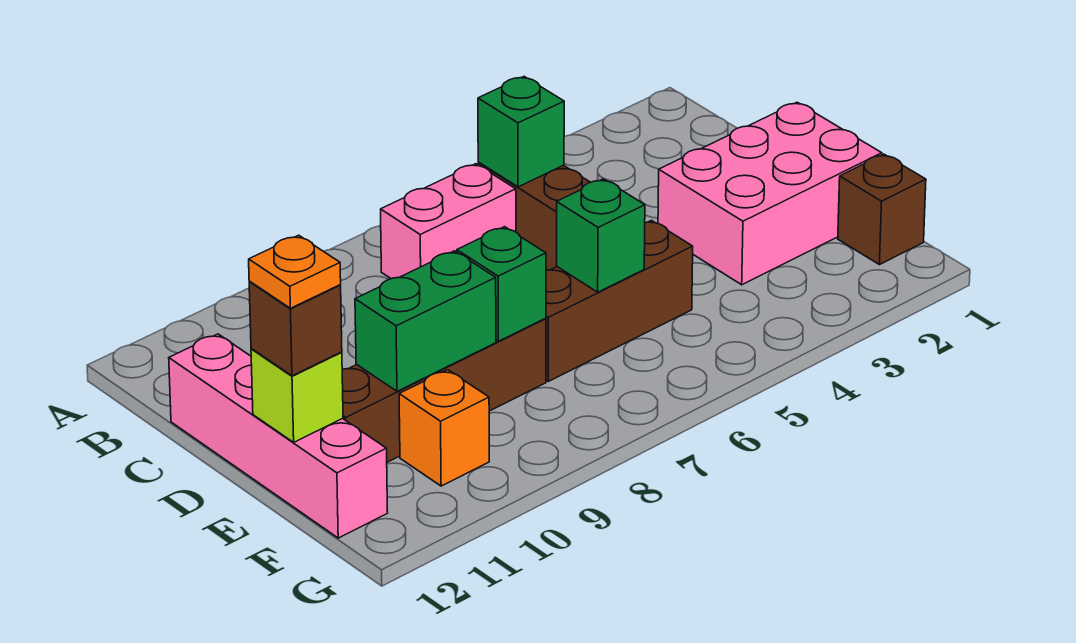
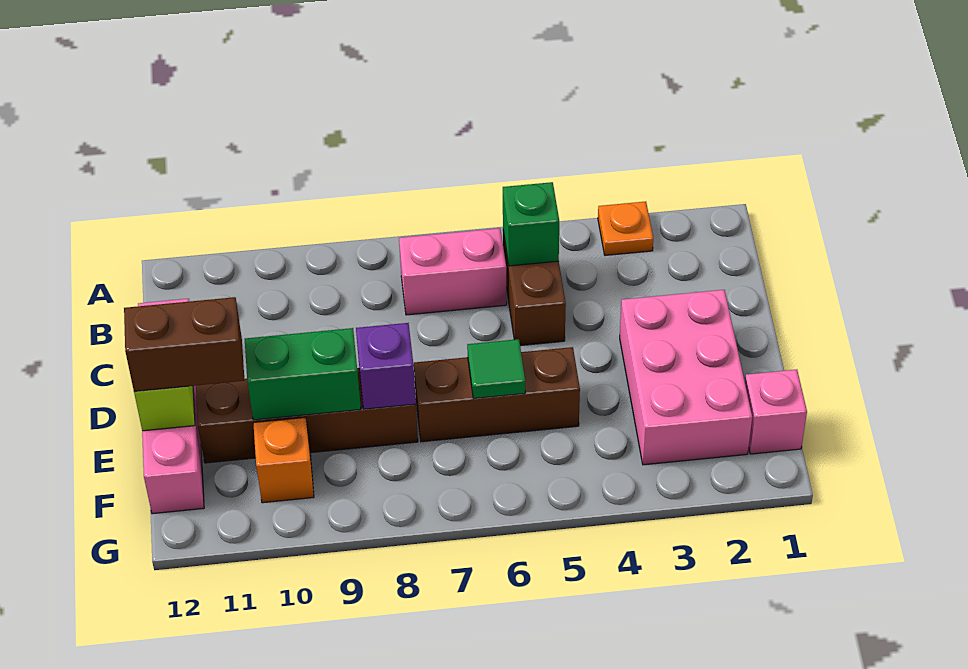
pink brick D1:E3 level 1 -> pink brick D2:F3 level 1
green brick E6 level 2 -> green tile E6 level 2
green brick E8 level 2 -> purple brick E8 level 2
brown brick E12 level 3 -> brown brick E11:E12 level 3
orange plate E12 level 4 -> orange plate A3 level 1
brown brick F1 level 1 -> pink brick F1 level 1

